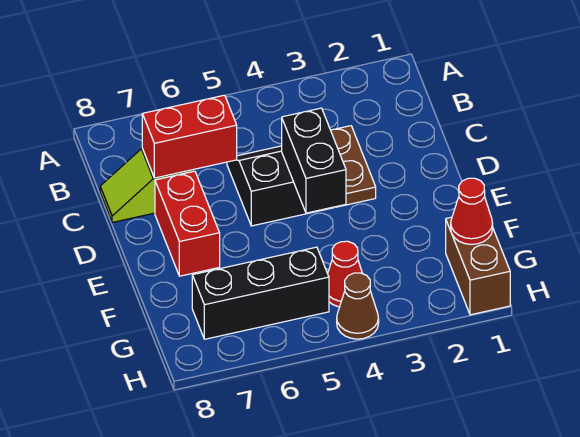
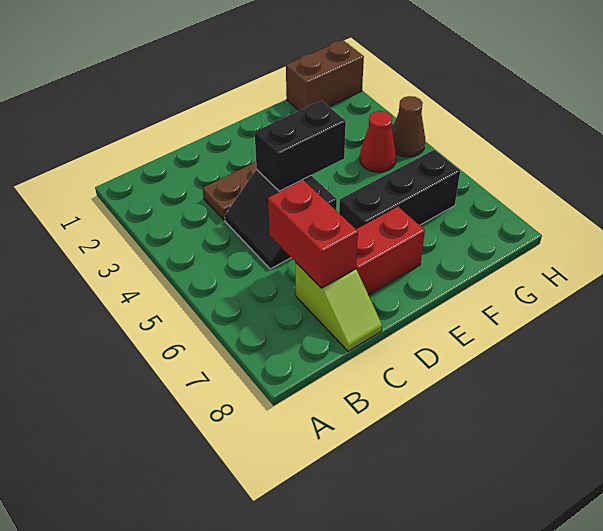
red cone G1 level 2 -> none
black brick G5:G7 level 1 -> black brick E6:G6 level 1

